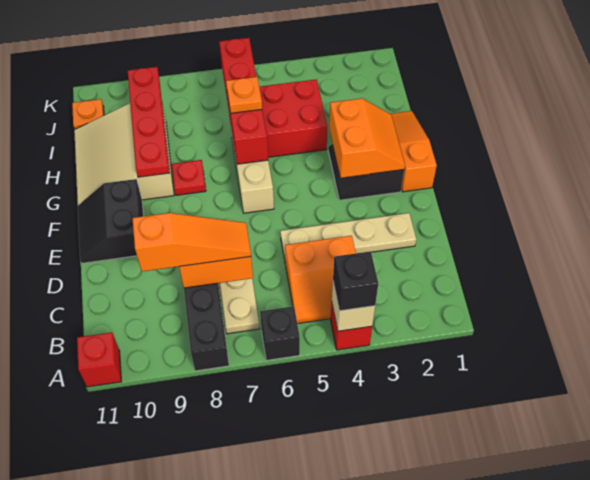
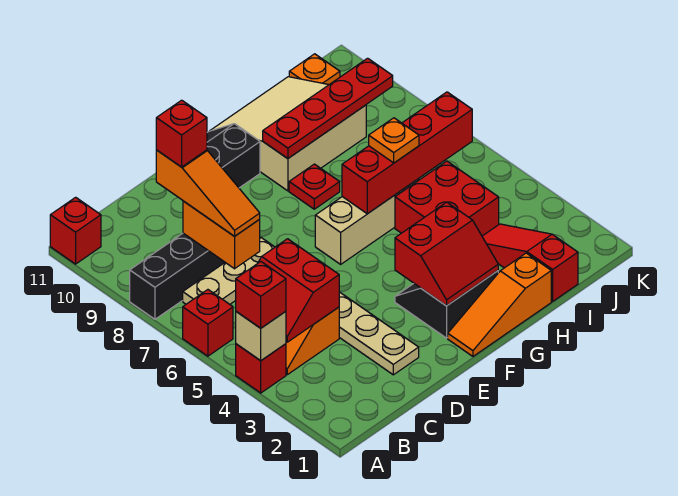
black brick A4 level 3 -> red brick A4 level 3
black brick A6 level 1 -> red brick A6 level 1
none -> red slope B4:C5 level 2 top C
none -> red brick C9 level 4
orange slope F1:H1 level 1 top F -> orange slope F1:H1 level 1 top H
orange slope F2:G3 level 2 top 3 -> red slope F2:G3 level 2 top 3
none -> red slope I1:I3 level 1 top 1

